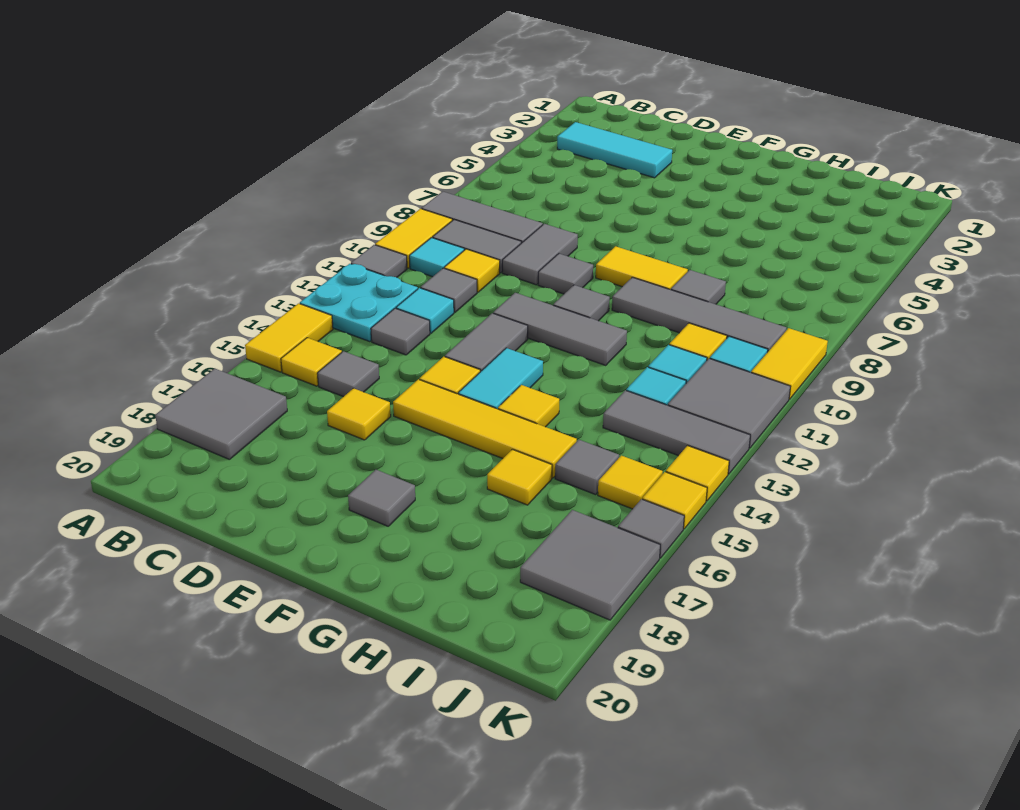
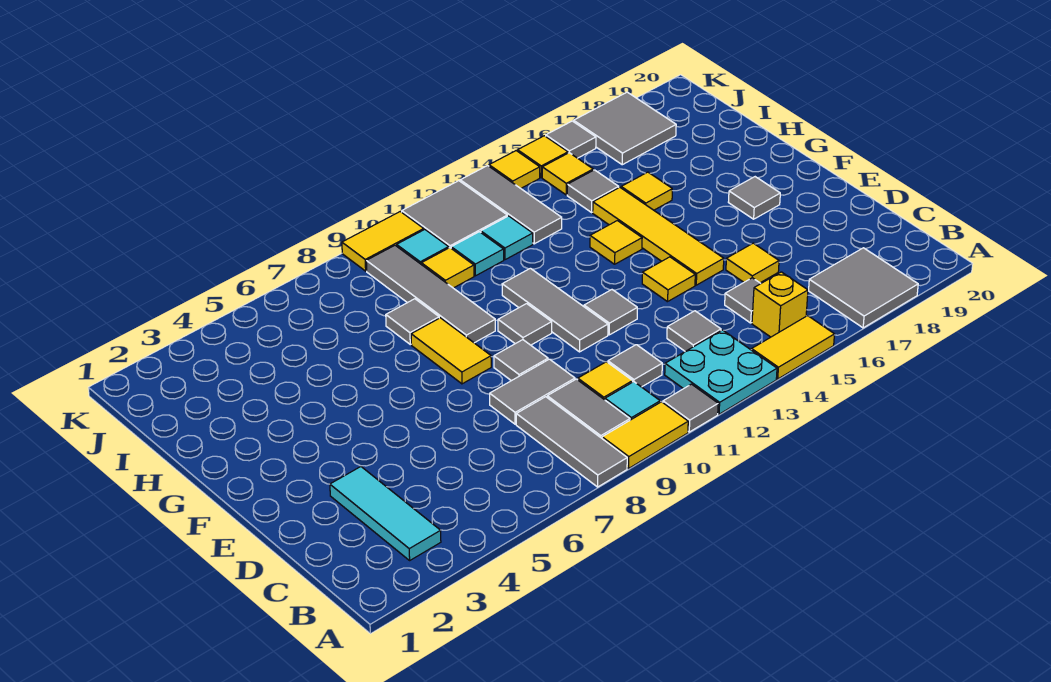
yellow tile B15 level 1 -> yellow brick B15 level 1
cyan tile C12 level 1 -> none
grey tile E12:E13 level 1 -> grey tile E12 level 1
cyan tile F13:F14 level 1 -> none

